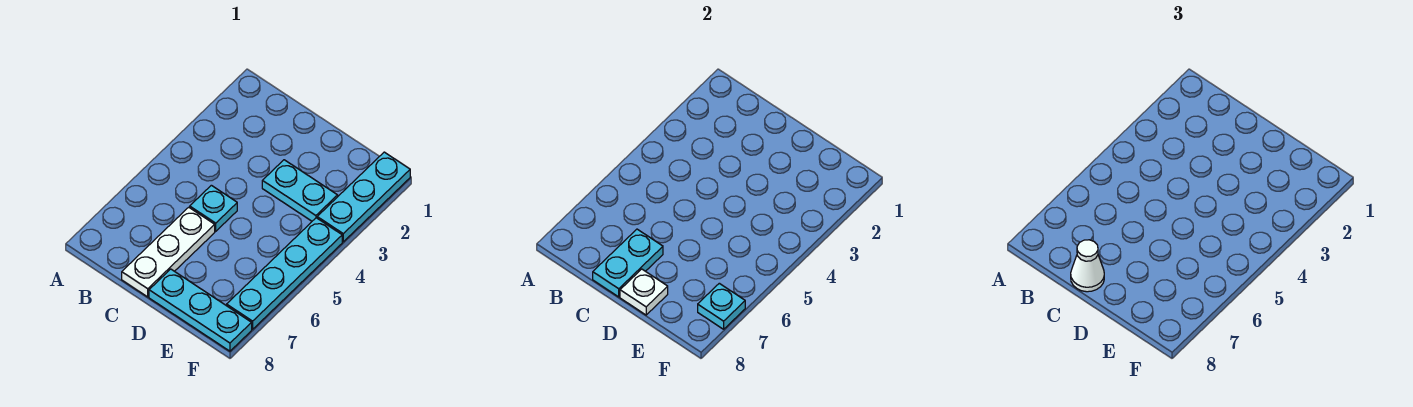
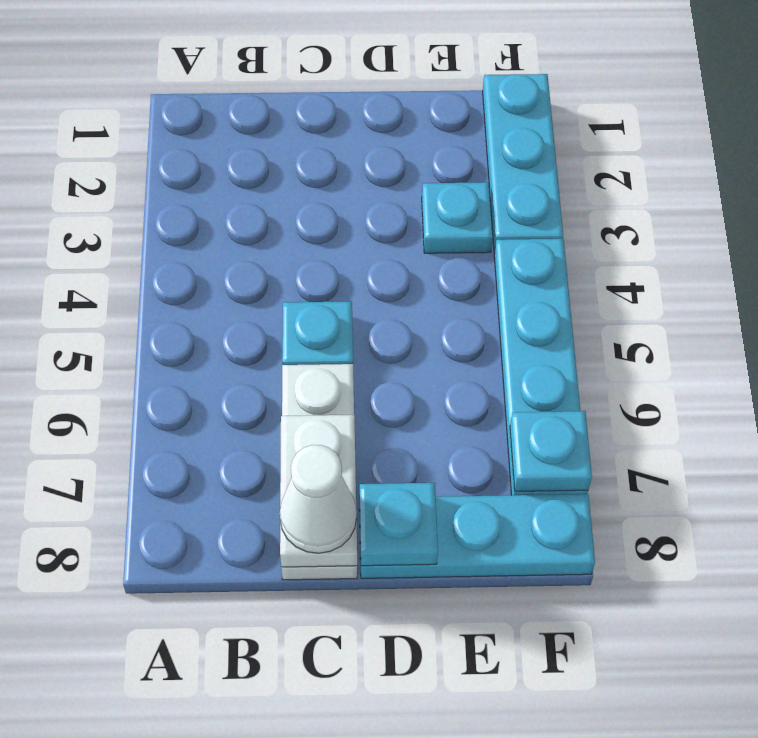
cyan plate C7:C8 level 2 -> white plate C7:C8 level 2
cyan plate D3:E3 level 1 -> cyan plate E3 level 1
white plate D8 level 2 -> cyan plate D8 level 2

